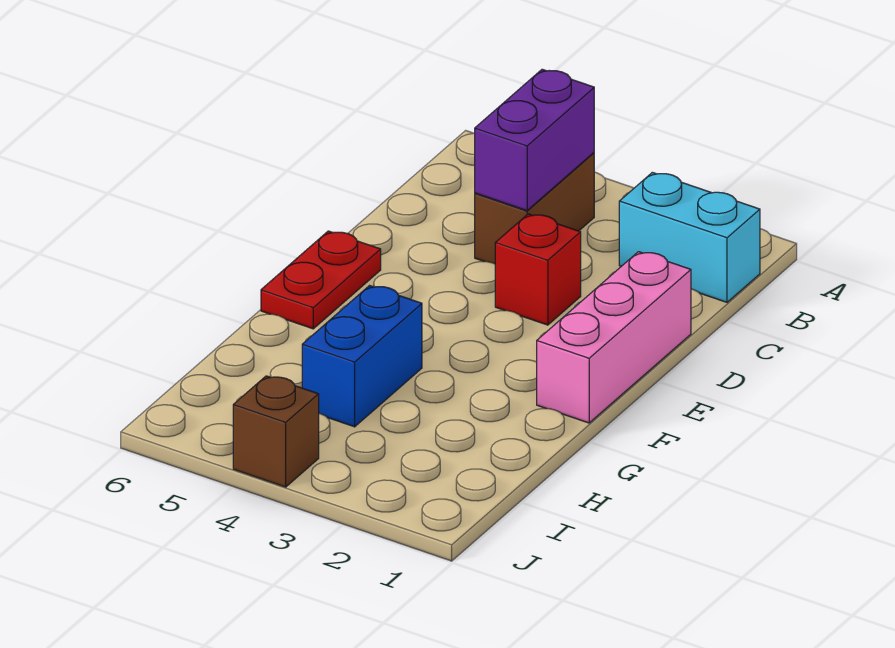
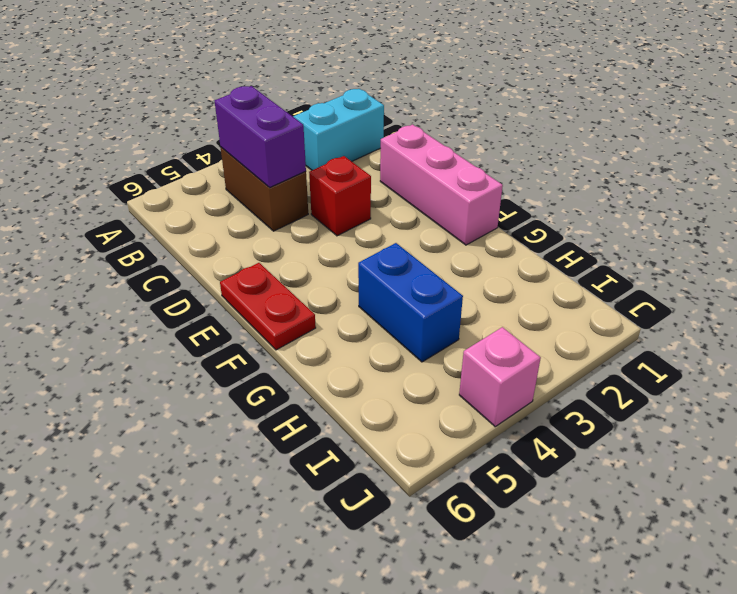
brown brick J4 level 1 -> pink brick J4 level 1

